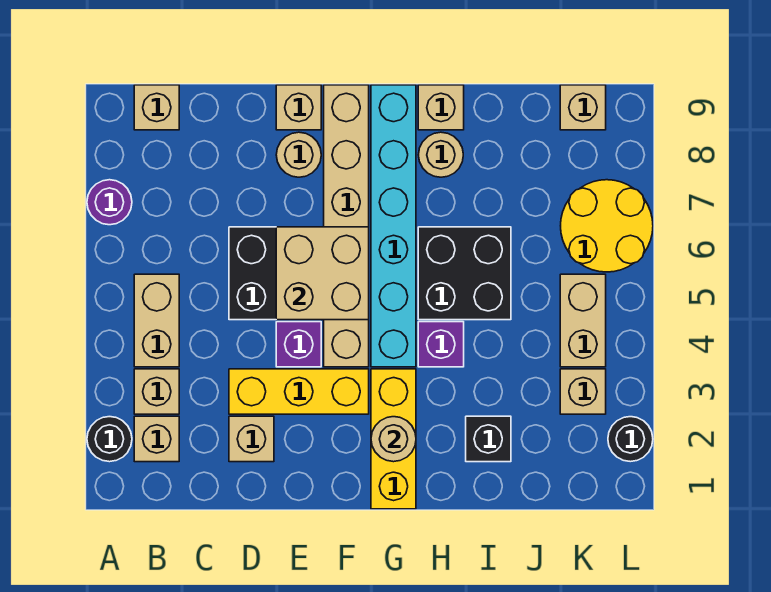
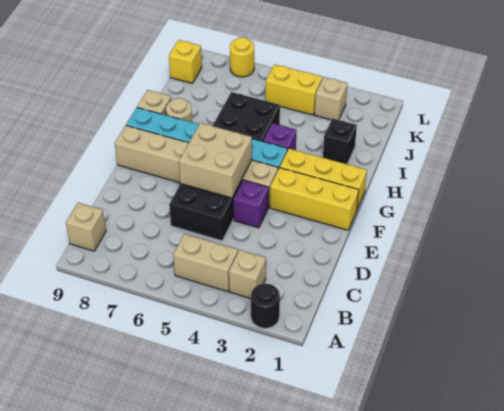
purple round brick A7 level 1 -> none
tan brick B2 level 1 -> none
tan brick D2 level 1 -> none
yellow brick D3:F3 level 1 -> yellow brick F1:F3 level 1
tan round brick E8 level 1 -> none
tan brick E9 level 1 -> none
tan round brick G2 level 2 -> none
tan brick K4:K5 level 1 -> yellow brick K4:K5 level 1
yellow round brick K6:L7 level 1 -> yellow round brick L7 level 1
tan brick K9 level 1 -> yellow brick K9 level 1
black round brick L2 level 1 -> none

